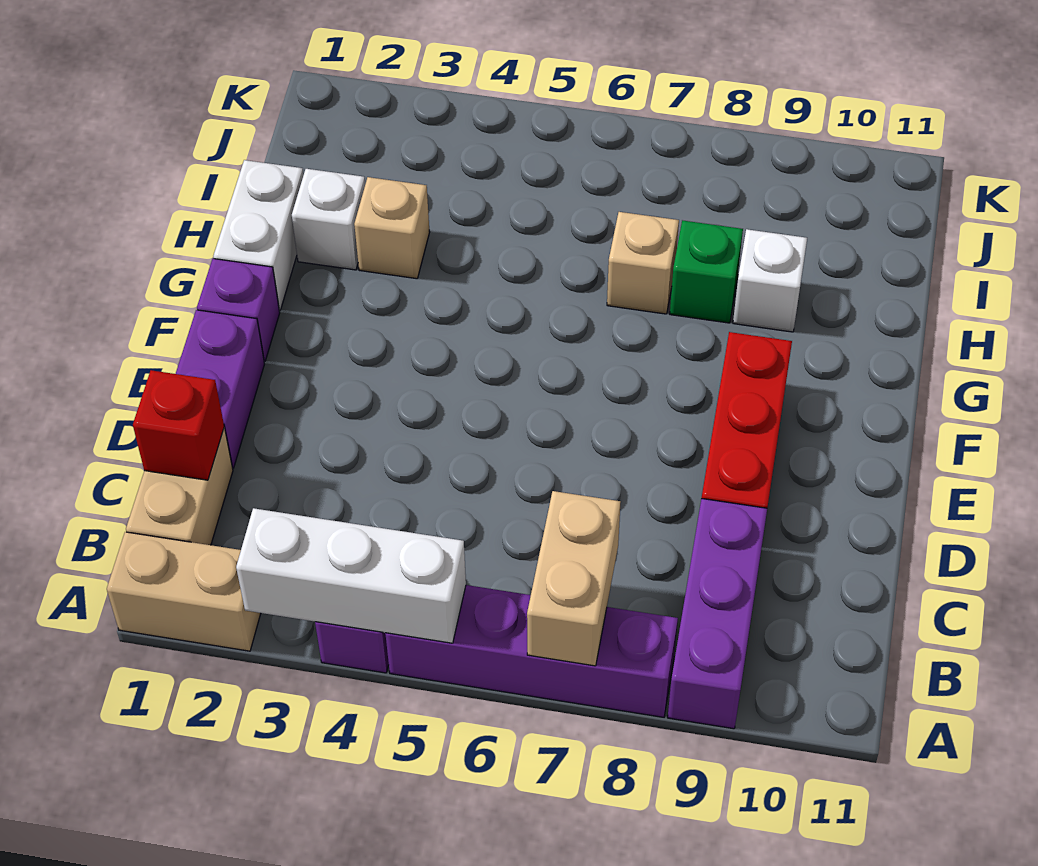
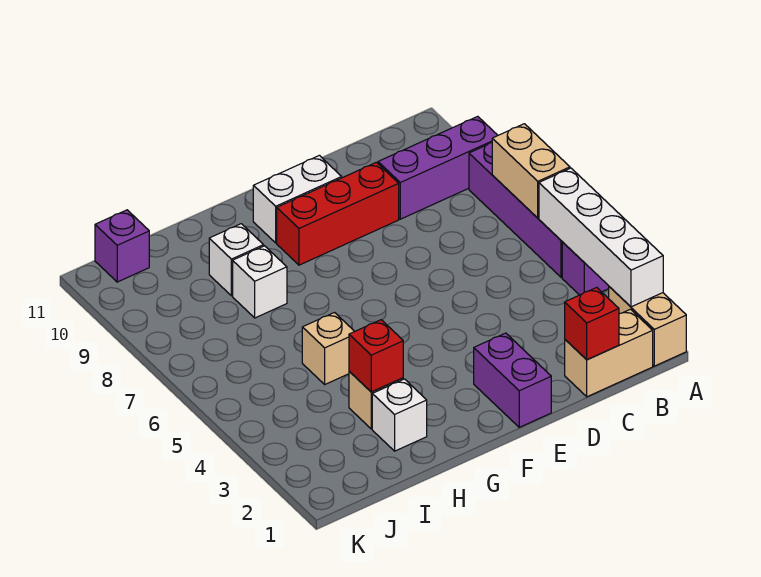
white brick A3:A5 level 2 -> white brick A2:A5 level 2
tan brick A7:B7 level 2 -> tan brick A6:A7 level 2
purple brick D1:E1 level 1 -> purple brick E1:E2 level 1
purple brick F1 level 1 -> purple brick J11 level 1
white brick G1:H1 level 1 -> white brick E10:F10 level 1
none -> red brick H3 level 2
tan brick H7 level 1 -> tan brick H5 level 1
green brick H8 level 1 -> white brick H8 level 1

